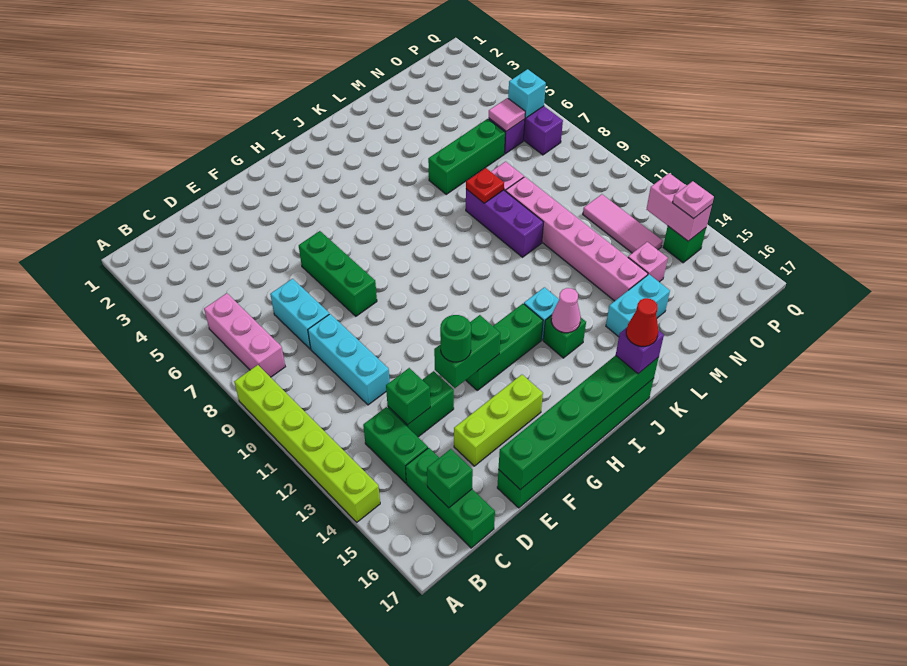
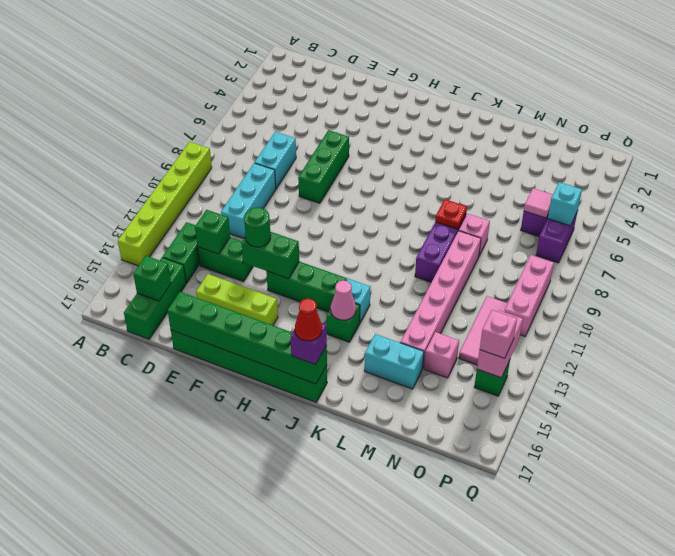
pink brick B6:B8 level 1 -> pink brick P9:P11 level 1
green brick L6:N6 level 1 -> none
pink plate P14 level 3 -> pink brick P14 level 3

